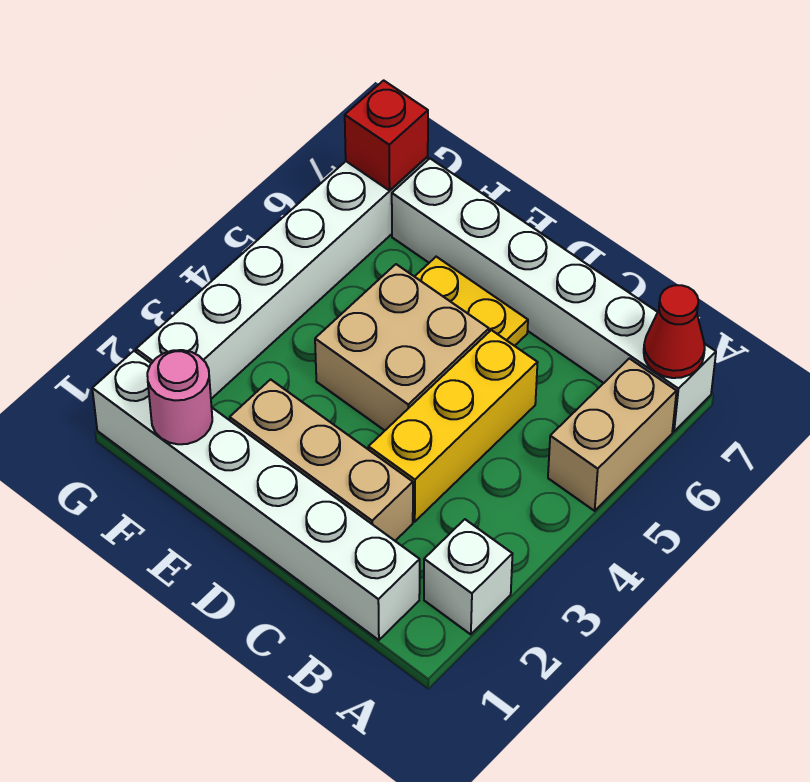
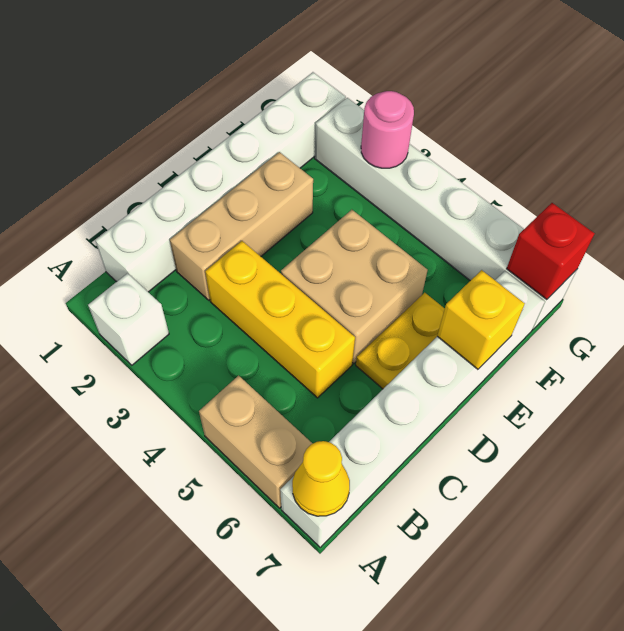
red cone A7 level 2 -> yellow cone A7 level 2
none -> yellow brick E7 level 2
pink round brick F1 level 2 -> pink round brick G3 level 2

